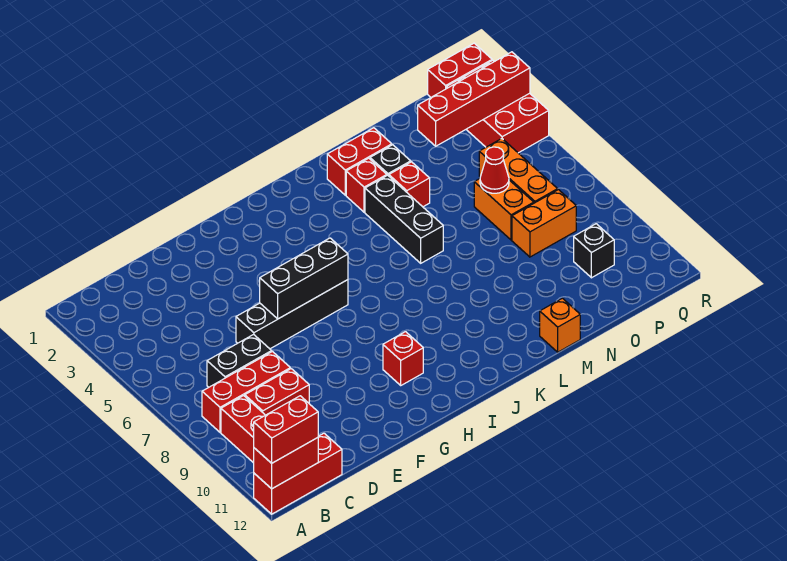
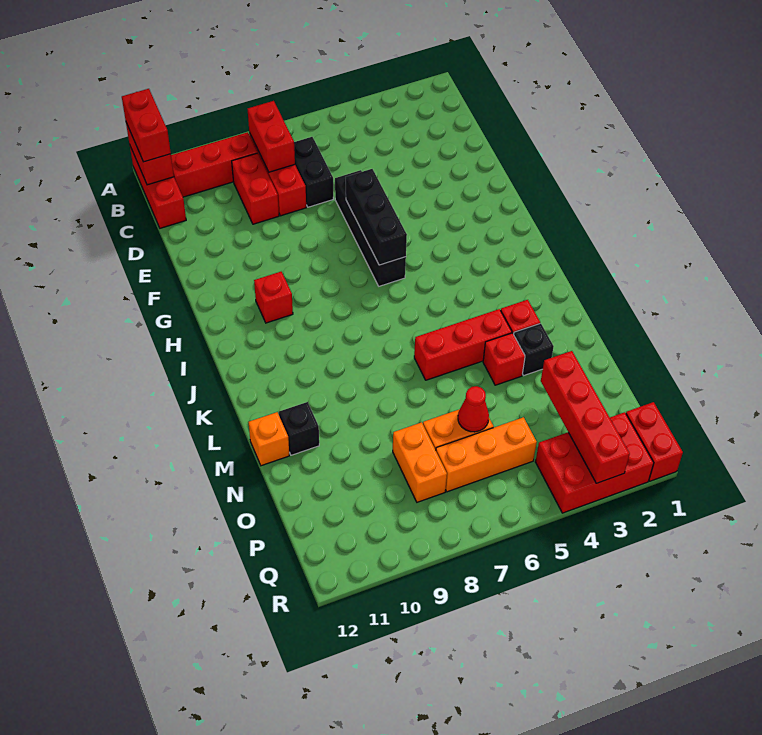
red brick L2:M2 level 1 -> red brick B8:C8 level 2
black brick L4:L6 level 1 -> red brick L4:L6 level 1
black brick P10 level 1 -> black brick M11 level 1

